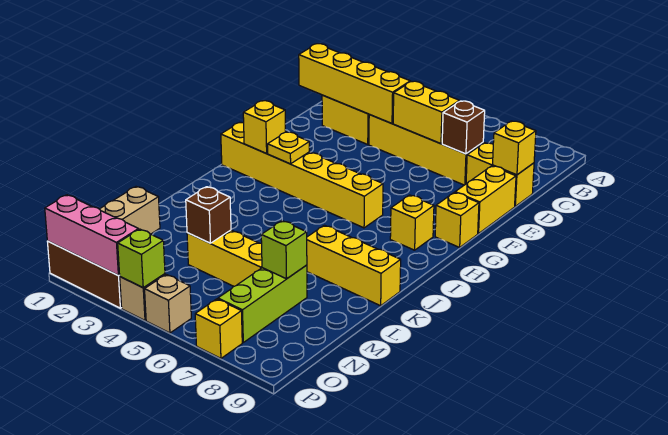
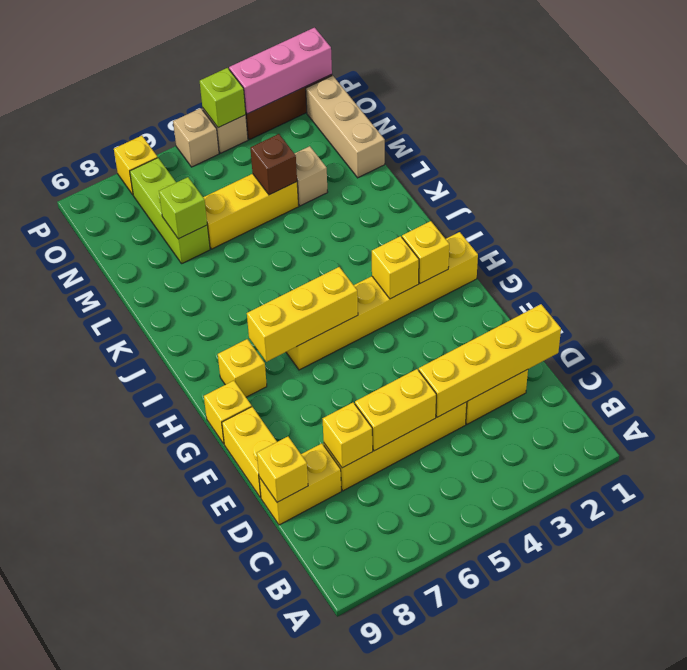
brown brick D7 level 2 -> yellow brick D7 level 2
yellow plate H3 level 2 -> yellow brick H3 level 2
yellow brick K7:K9 level 1 -> yellow brick H5:H7 level 2
none -> tan brick M3 level 1

